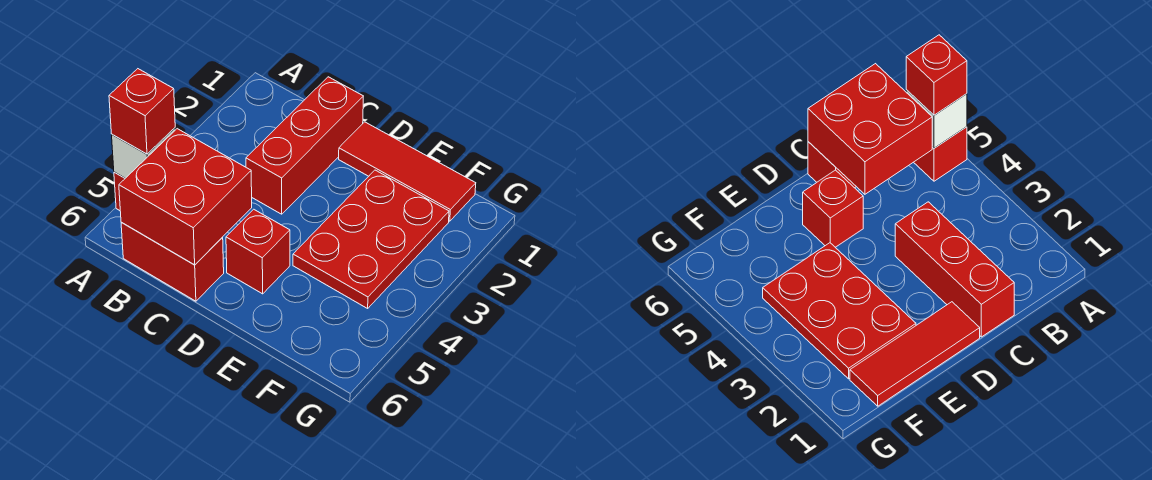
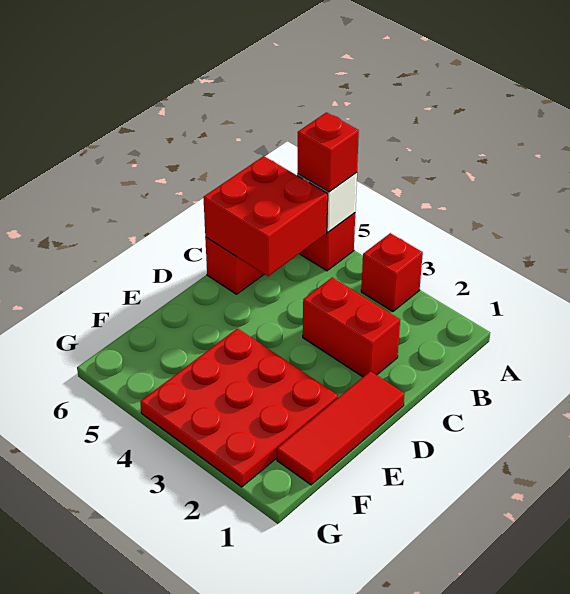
red brick C1:C3 level 1 -> red brick C2:C3 level 1
red brick D5 level 1 -> red brick A3 level 1
red plate E2:F4 level 1 -> red plate E2:G4 level 1

